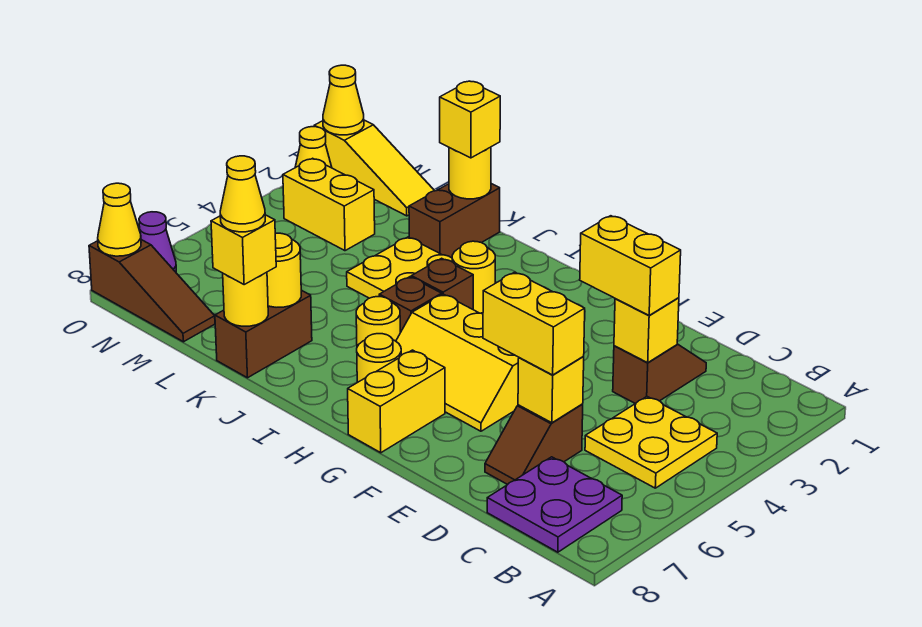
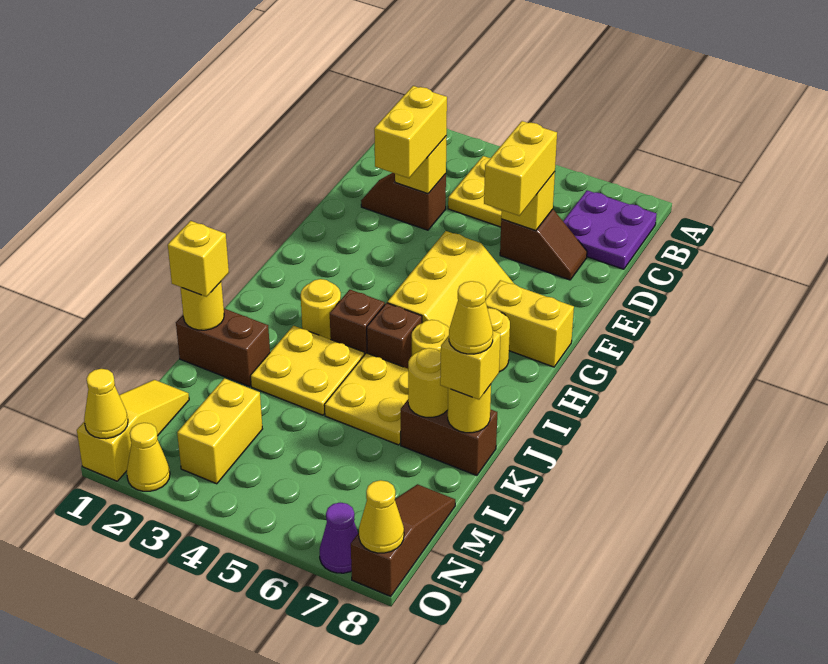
none -> yellow plate J5:K6 level 1

